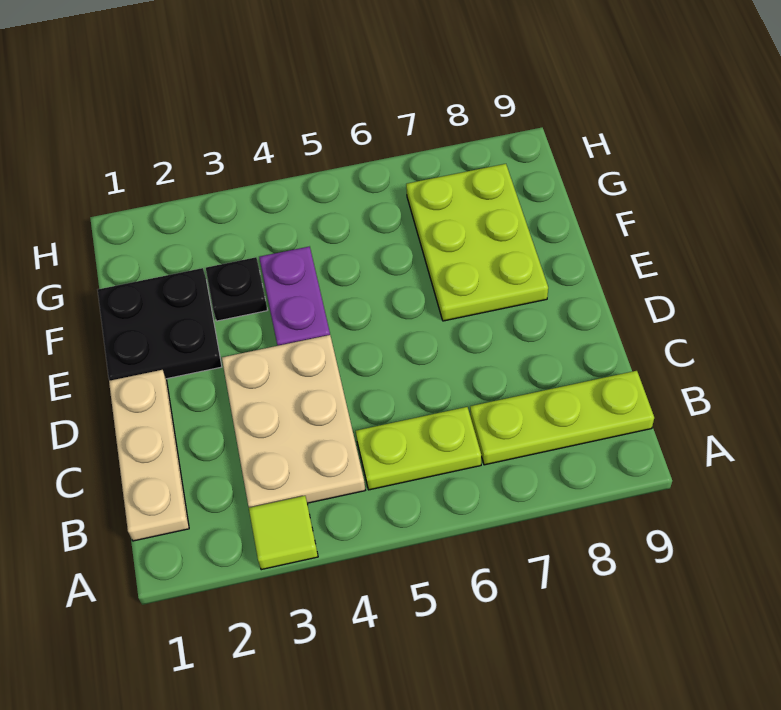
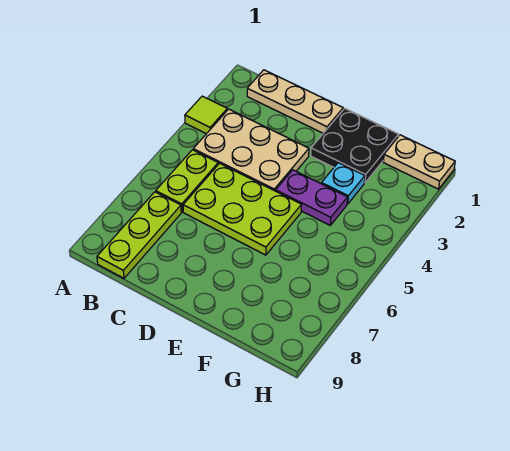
lime plate E7:G8 level 1 -> lime plate C5:E6 level 1
black plate F3 level 1 -> cyan plate F3 level 1
none -> tan plate G1:H1 level 1

